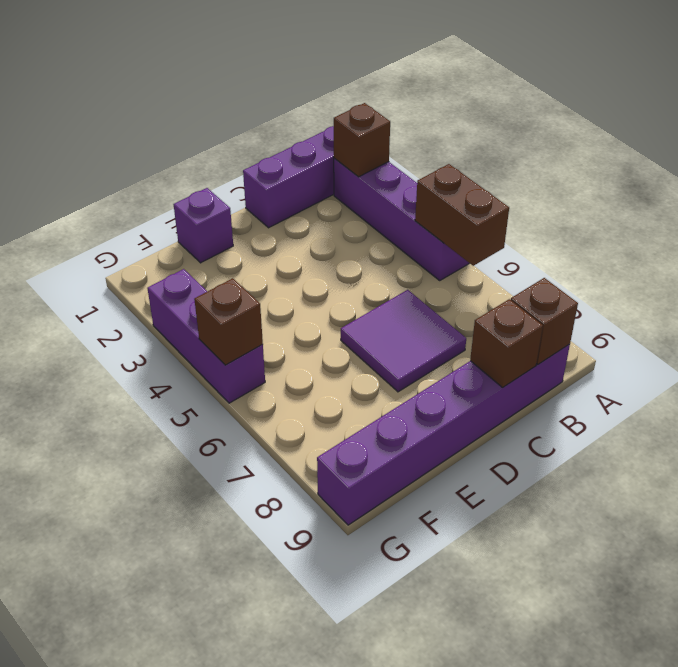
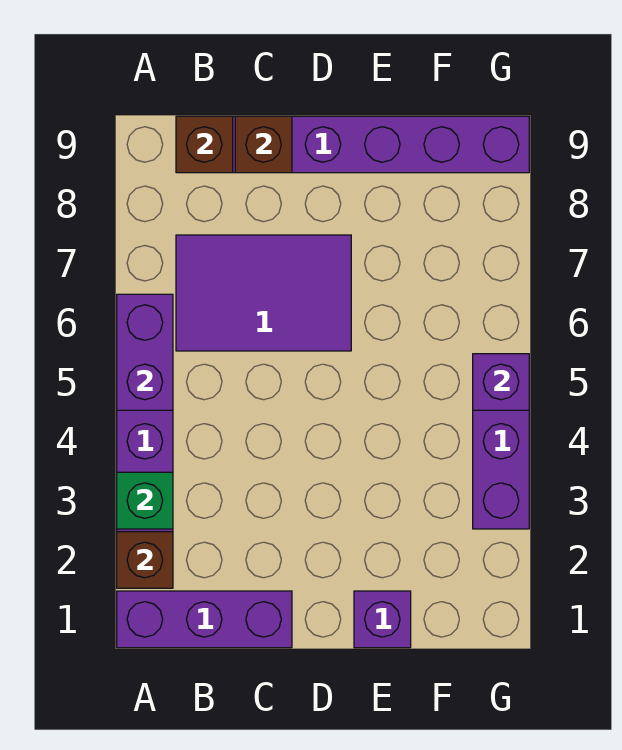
none -> green brick A3 level 2
brown brick A5:A6 level 2 -> purple brick A5:A6 level 2
purple tile C6:D7 level 1 -> purple tile B6:D7 level 1
brown brick G5 level 2 -> purple brick G5 level 2

